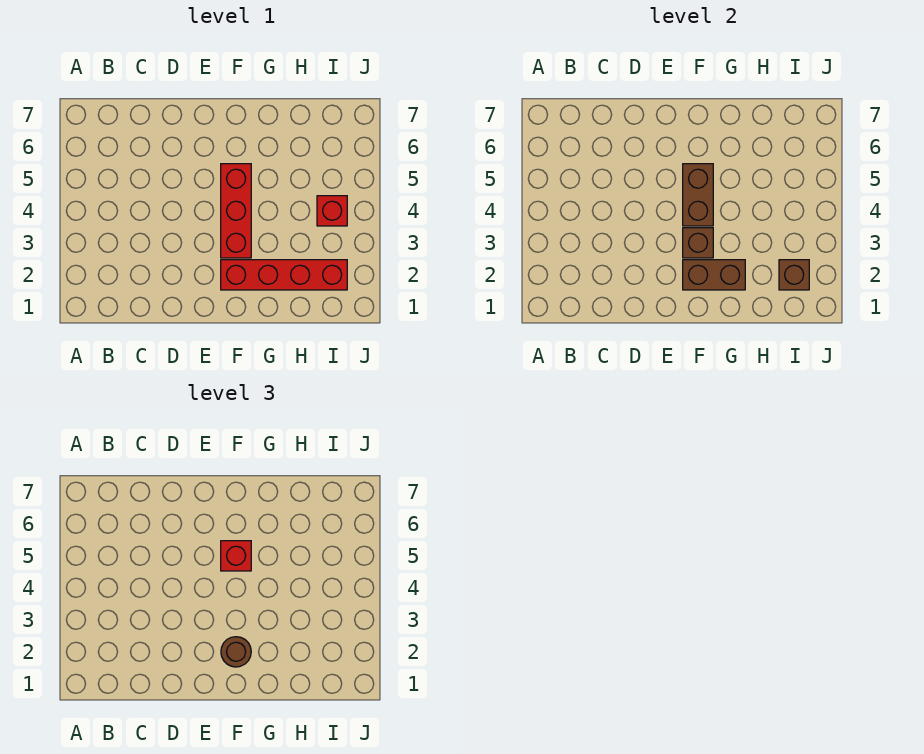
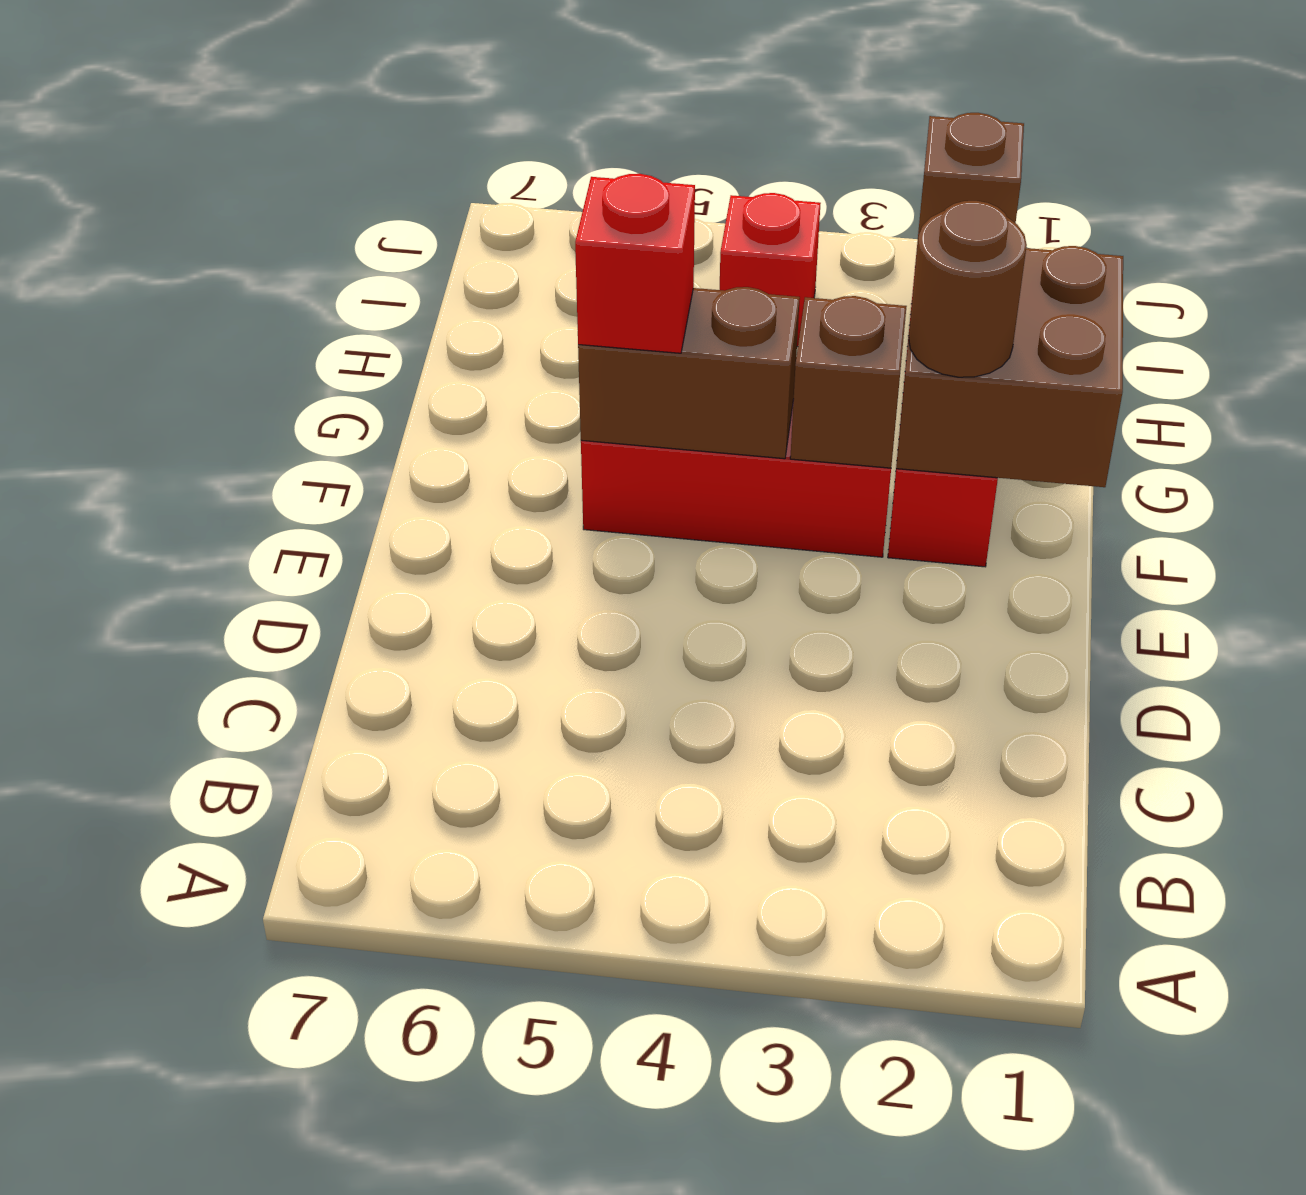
brown brick F2:G2 level 2 -> brown brick F1:G2 level 2

